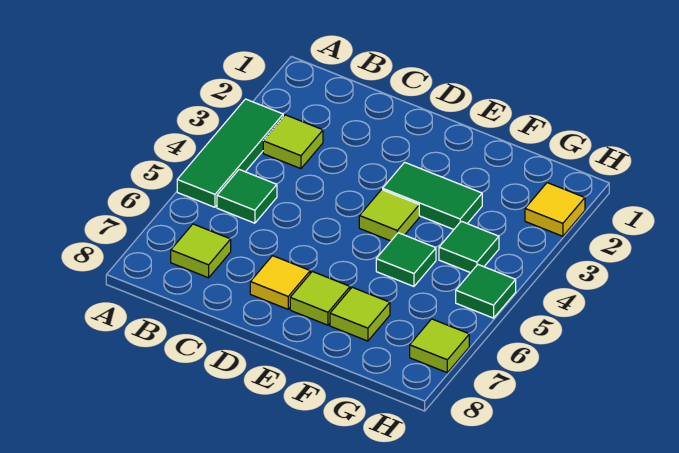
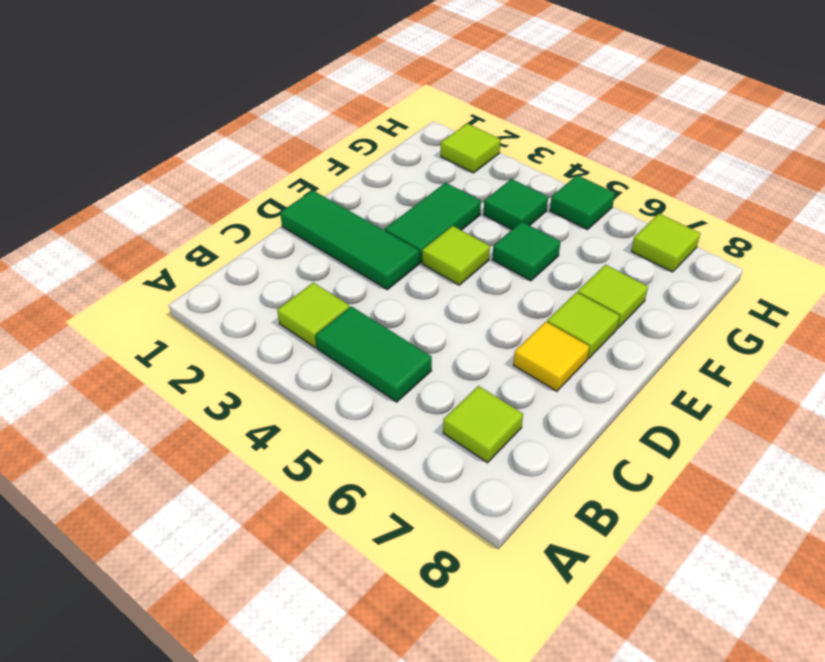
green tile A3:A5 level 1 -> green tile D1:D3 level 1
green tile B5 level 1 -> green tile B4:B5 level 1
yellow tile H2 level 1 -> lime tile H2 level 1

